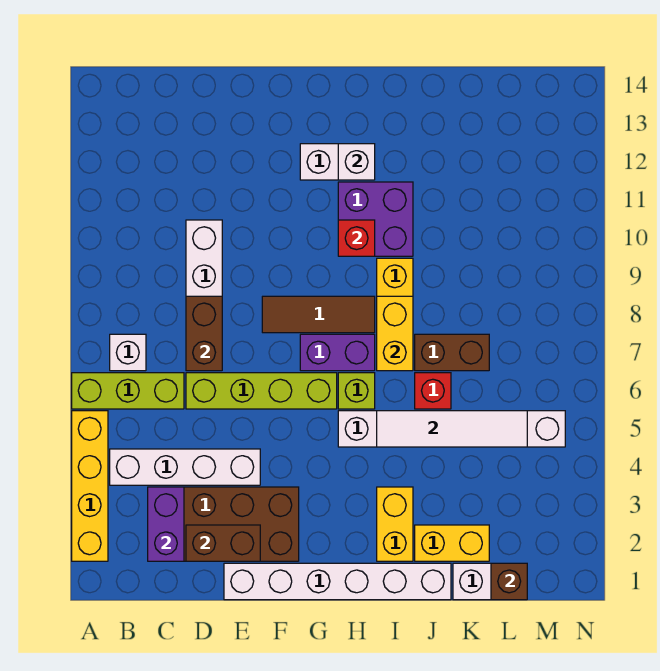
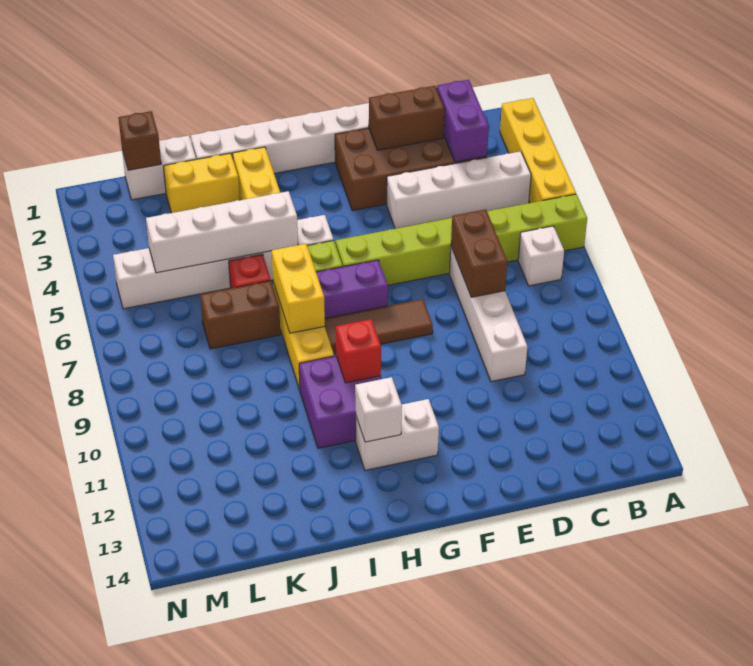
white tile I5:L5 level 2 -> white brick I5:L5 level 2

